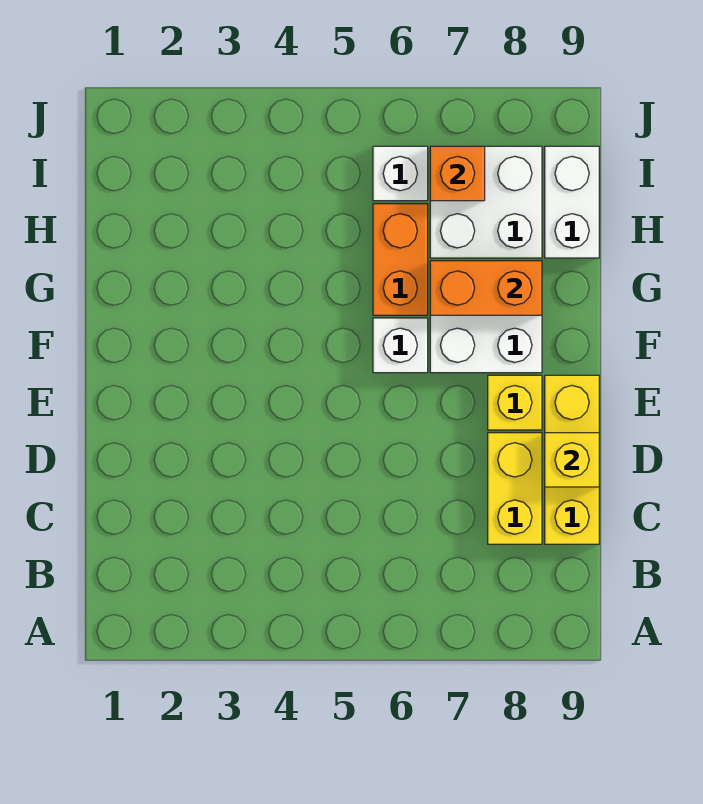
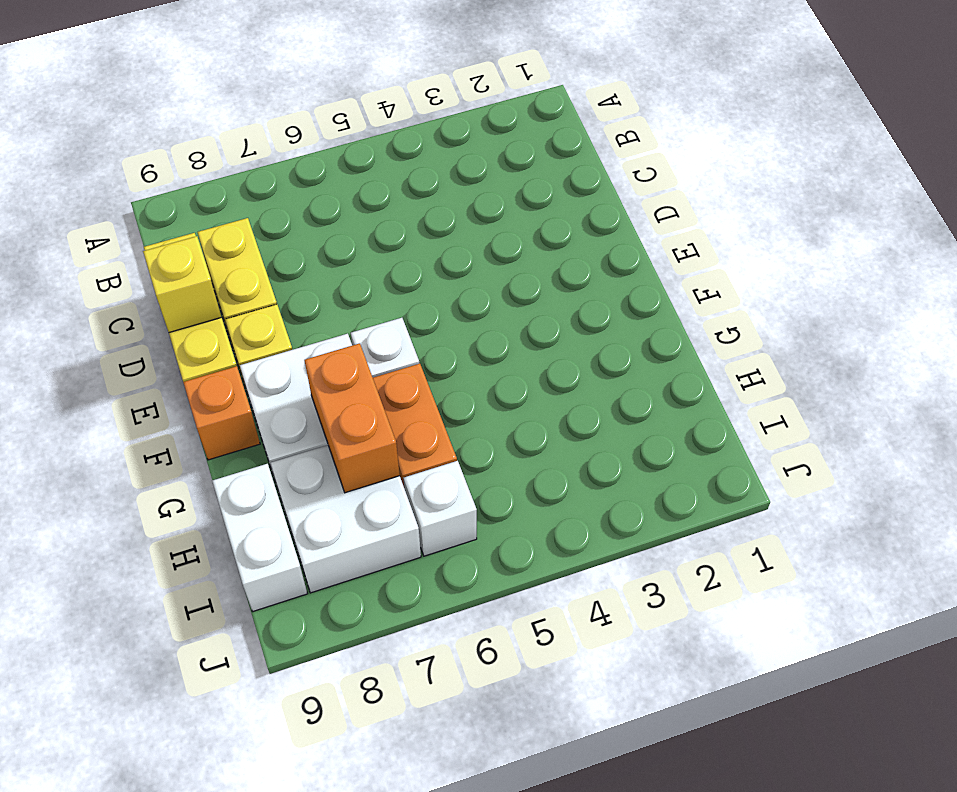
orange brick G7:G8 level 2 -> orange brick G7:H7 level 2
orange brick I7 level 2 -> orange brick F9 level 1

